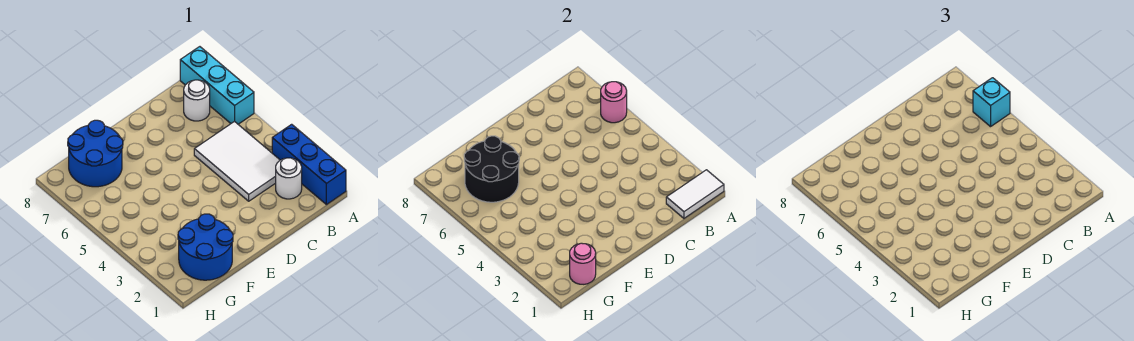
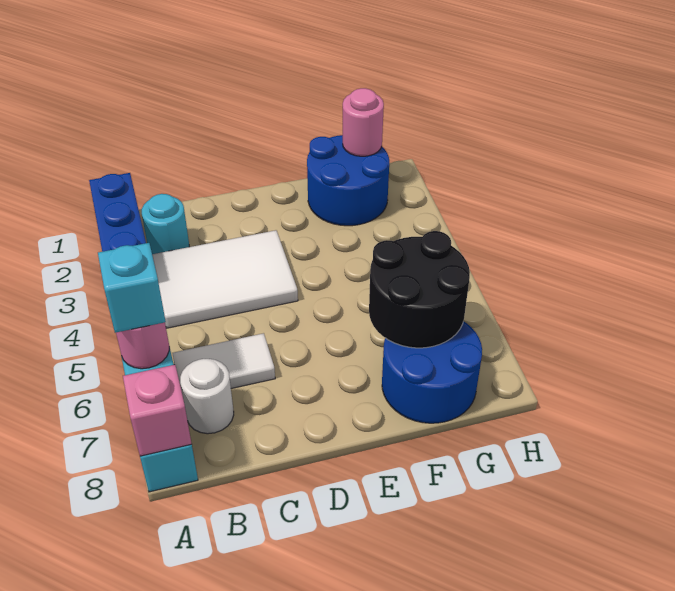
white tile A1:B1 level 2 -> white tile B6:C6 level 1
none -> pink brick A8 level 2
white round brick B2 level 1 -> cyan round brick B2 level 1
white tile B3:C5 level 1 -> white tile B3:D4 level 1

